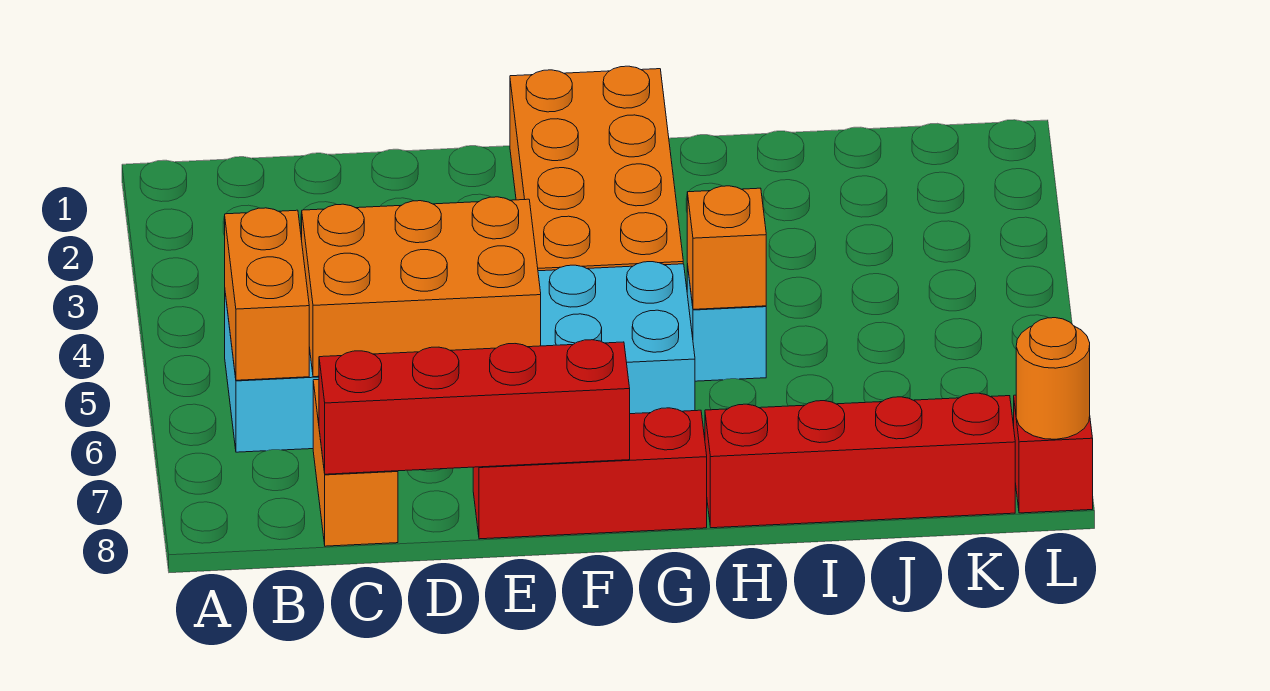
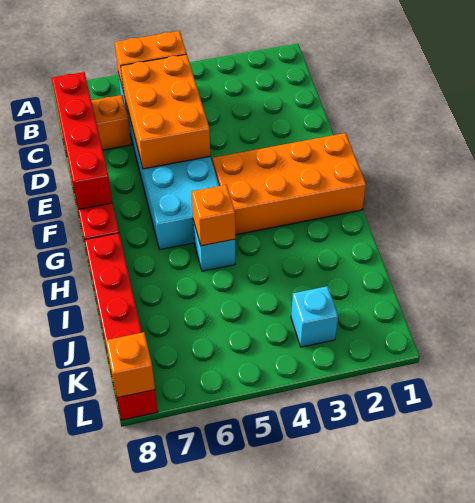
none -> cyan brick K3 level 1
orange round brick L8 level 2 -> orange brick L8 level 2

